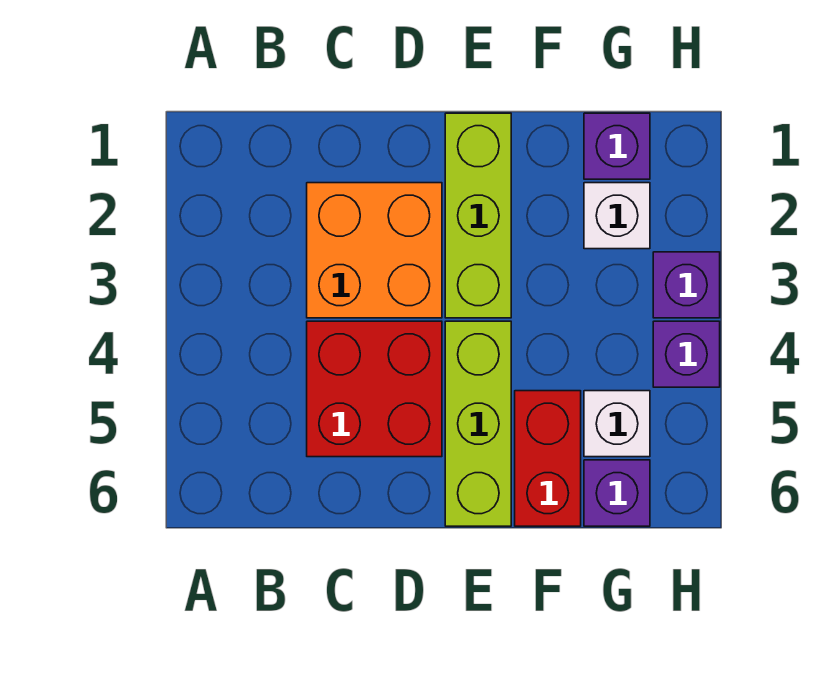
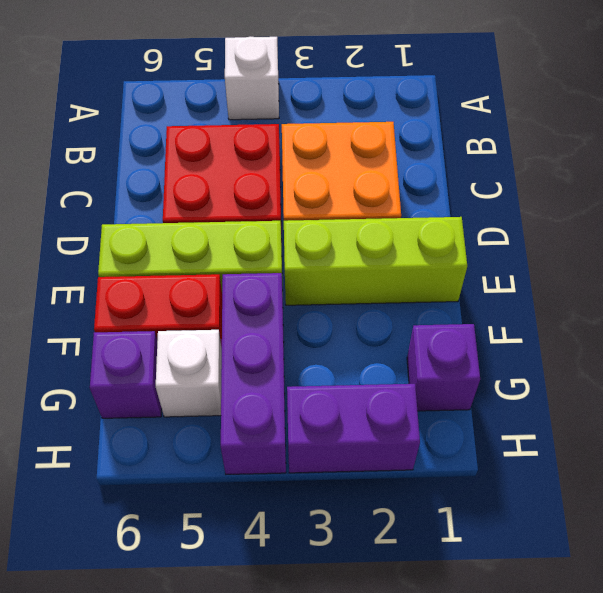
white brick G2 level 1 -> white brick A4 level 1
purple brick H3 level 1 -> purple brick H2:H3 level 1
purple brick H4 level 1 -> purple brick F4:H4 level 1

